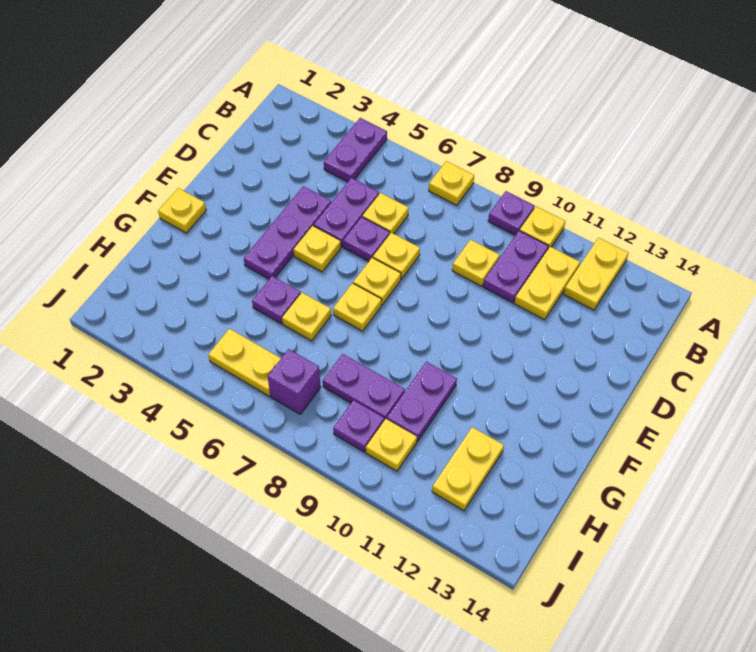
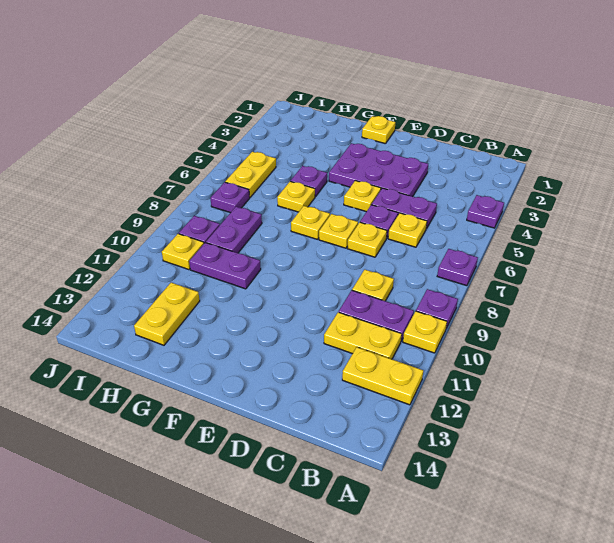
purple plate A4:B4 level 1 -> purple plate A4 level 1
yellow plate A7 level 1 -> purple plate A7 level 1
purple plate D4:F4 level 1 -> purple plate D3:F4 level 1
yellow plate H12:I12 level 1 -> yellow plate H12:H13 level 1
purple brick I7 level 1 -> purple plate I7 level 1

